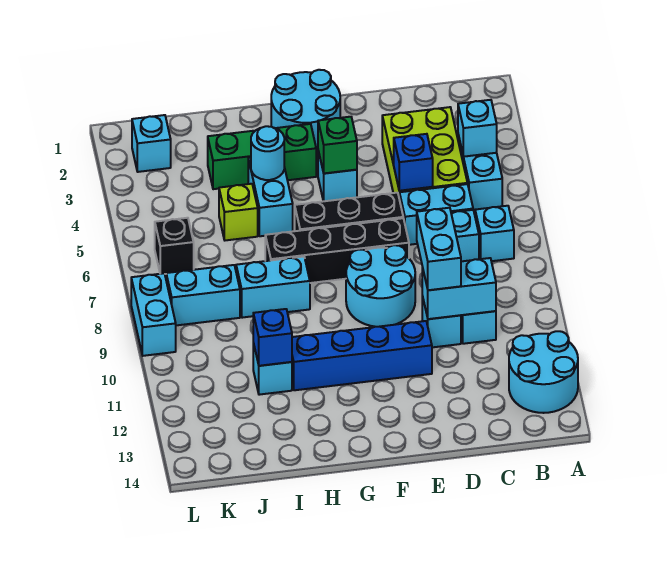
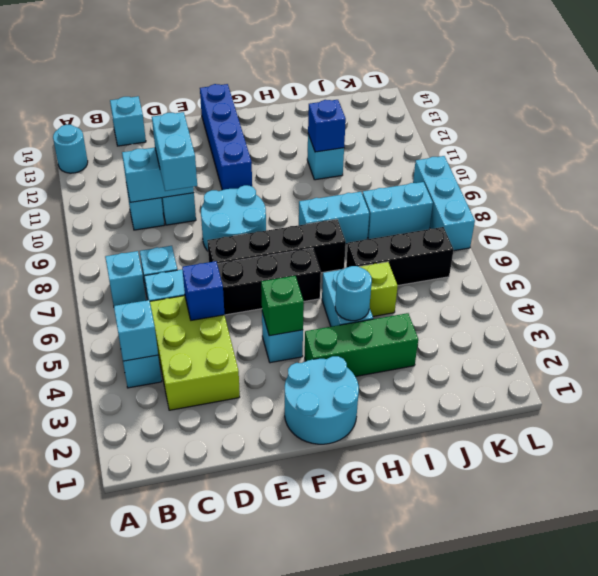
cyan round brick A12:B13 level 1 -> cyan round brick A13 level 1
blue brick E11:H11 level 1 -> blue brick F11:F14 level 1
cyan brick K2 level 1 -> cyan brick C14 level 1
black brick K6 level 1 -> black brick I6:K6 level 1
cyan brick L8:L9 level 1 -> cyan brick L7:L9 level 1

